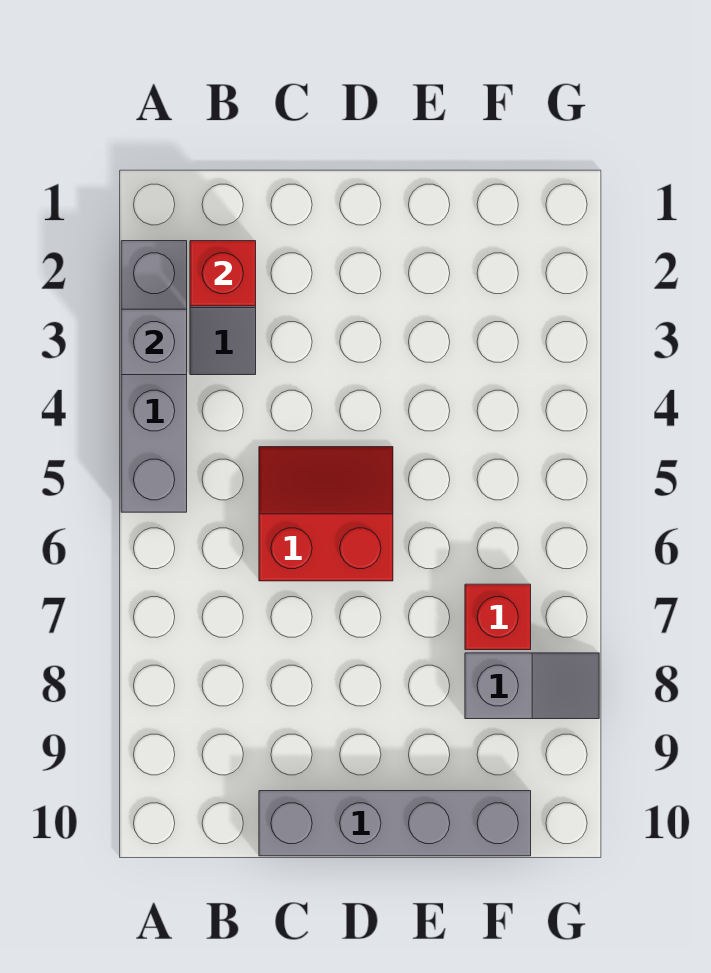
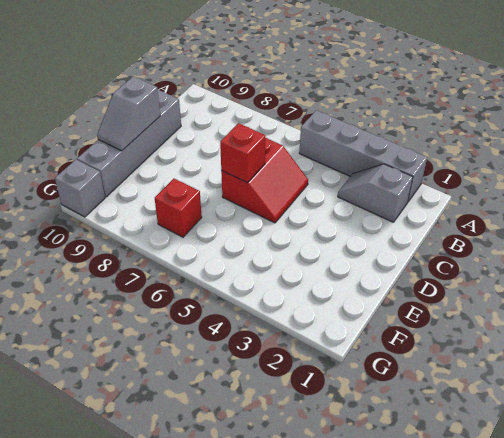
grey brick A3 level 2 -> grey brick G10 level 1
red brick B2 level 2 -> red brick D6 level 2
grey slope F8:G8 level 1 top F -> grey slope D10:E10 level 2 top D

